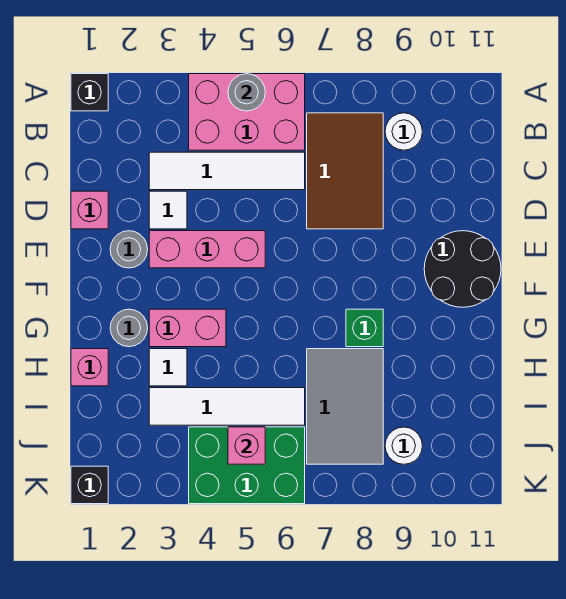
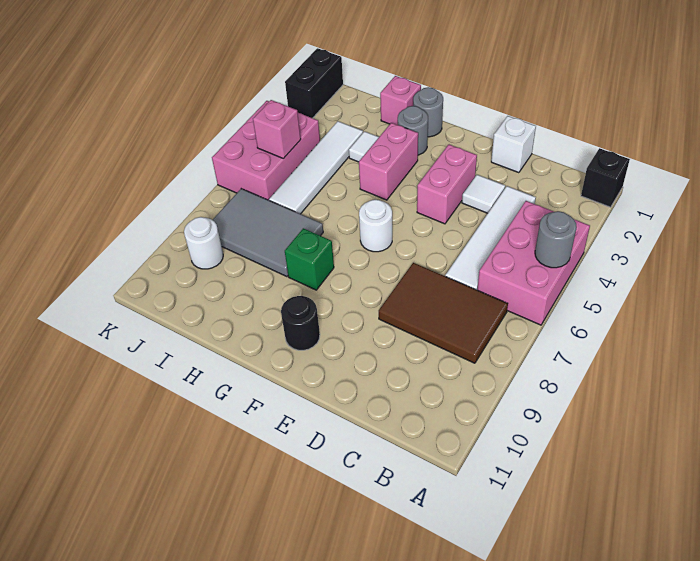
white round brick B9 level 1 -> white round brick F6 level 1
pink brick D1 level 1 -> white brick D1 level 1
grey round brick E2 level 1 -> grey round brick G1 level 1
pink brick E3:E5 level 1 -> pink brick E3:E4 level 1
black round brick E10:F11 level 1 -> black round brick F10 level 1
green brick J4:K6 level 1 -> pink brick J4:K6 level 1
black brick K1 level 1 -> black brick K1:K2 level 1

